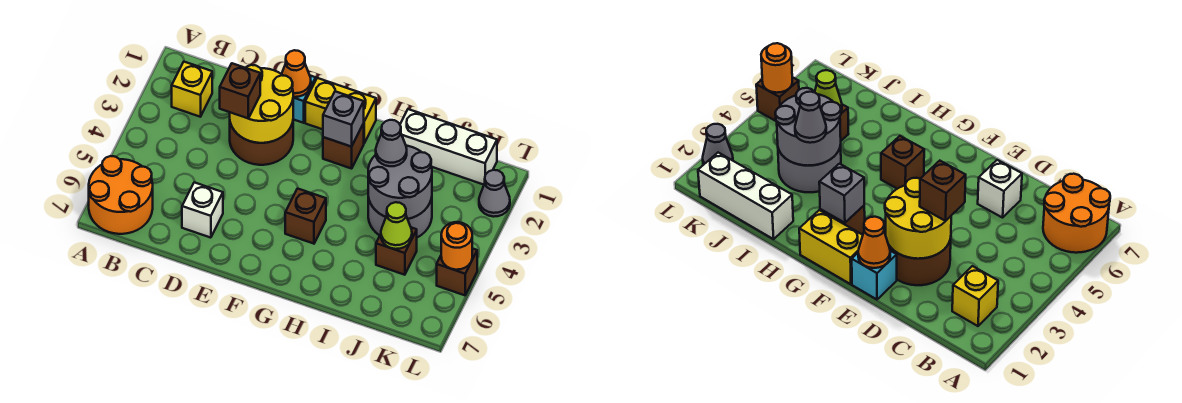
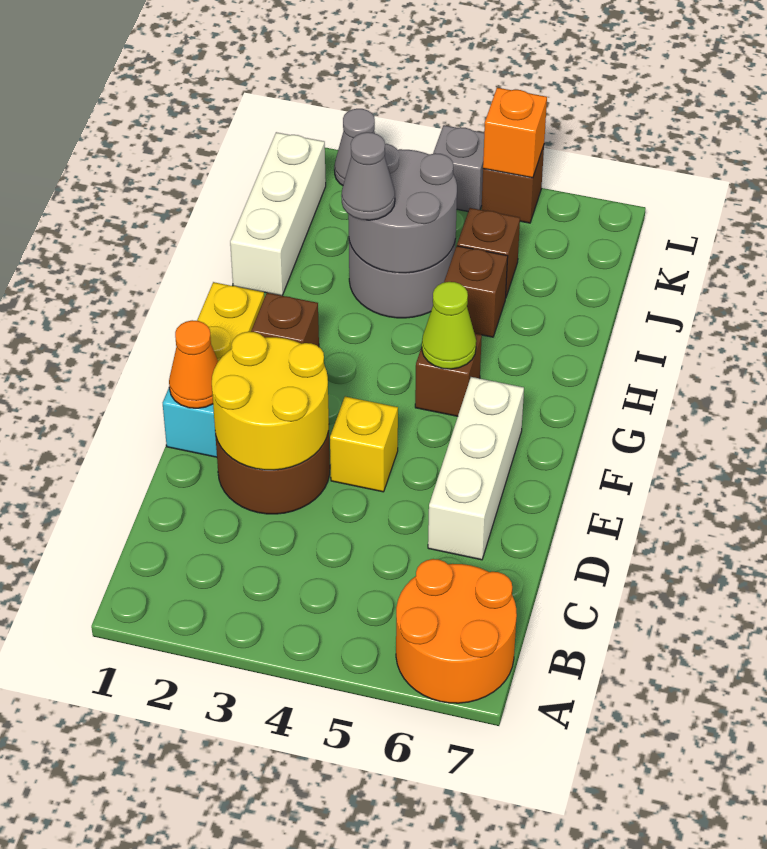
yellow brick B2 level 1 -> yellow brick E4 level 1
brown brick D3 level 3 -> brown brick I5 level 1
white brick D6 level 1 -> white brick D6:F6 level 1
grey brick G2 level 2 -> grey brick L4 level 1
lime cone J5 level 2 -> lime cone G5 level 2
orange round brick L5 level 2 -> orange brick L5 level 2

